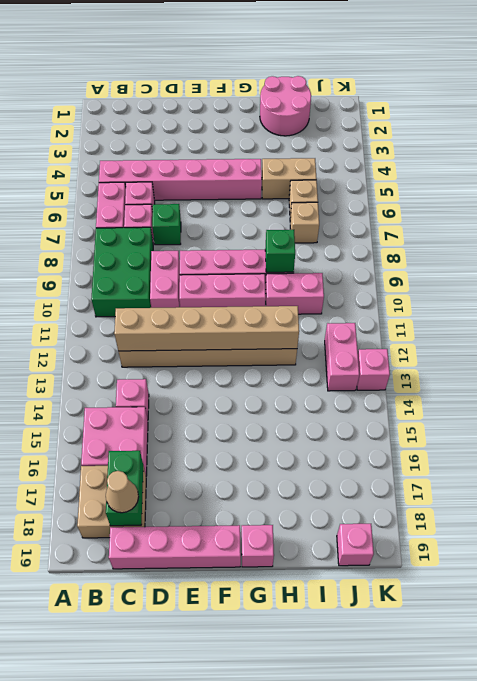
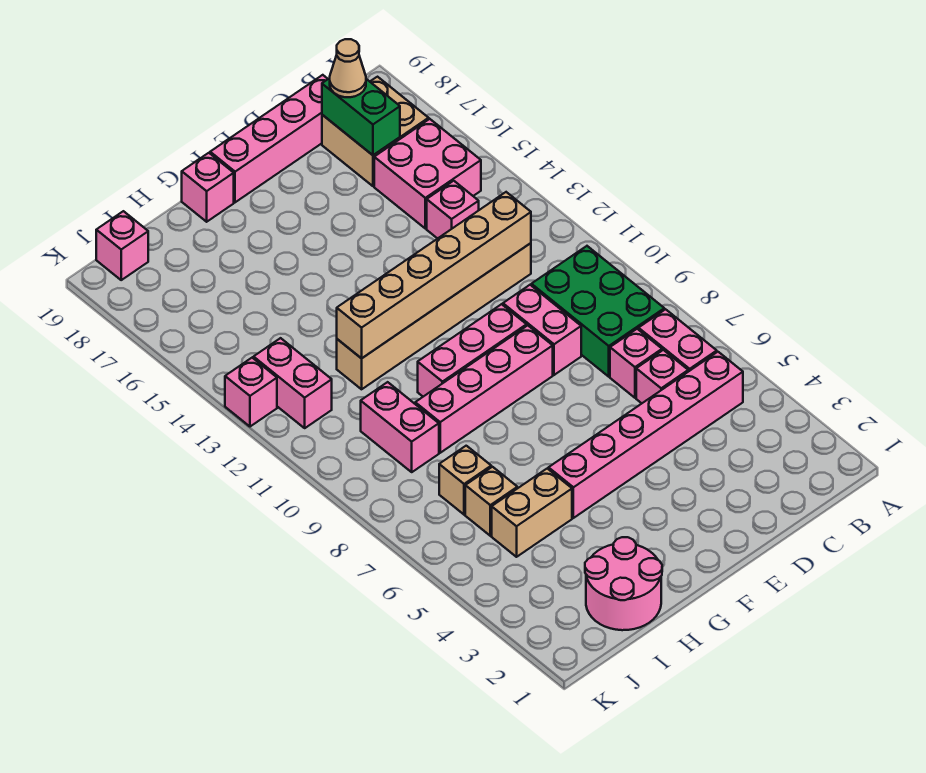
green brick D7 level 1 -> none
green brick H9 level 2 -> none
pink brick H10:I10 level 1 -> pink brick I9:I10 level 1

